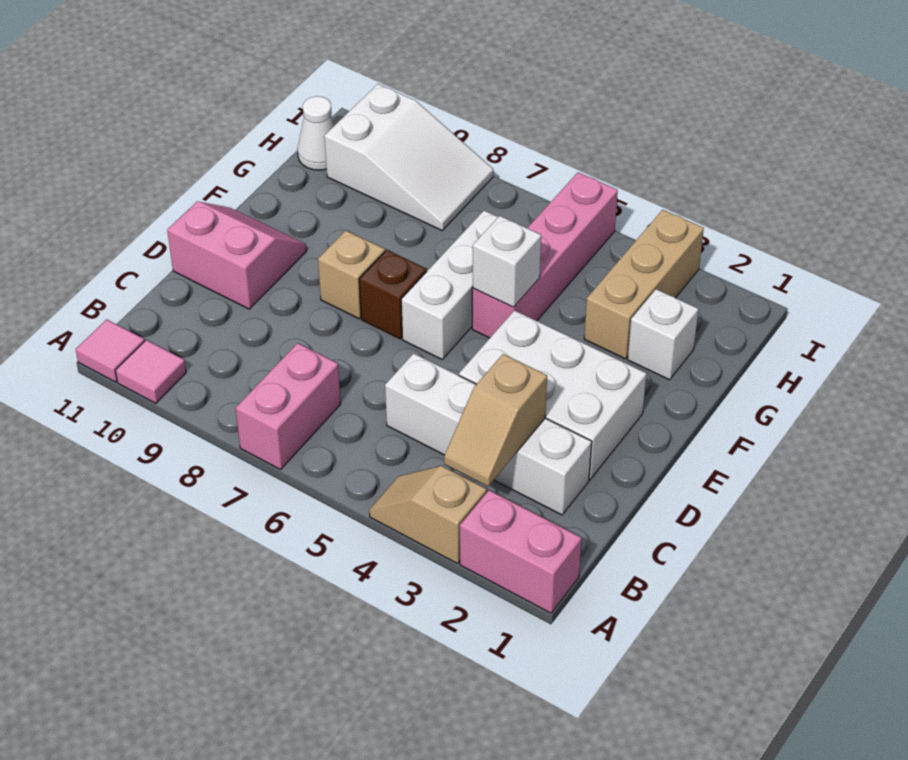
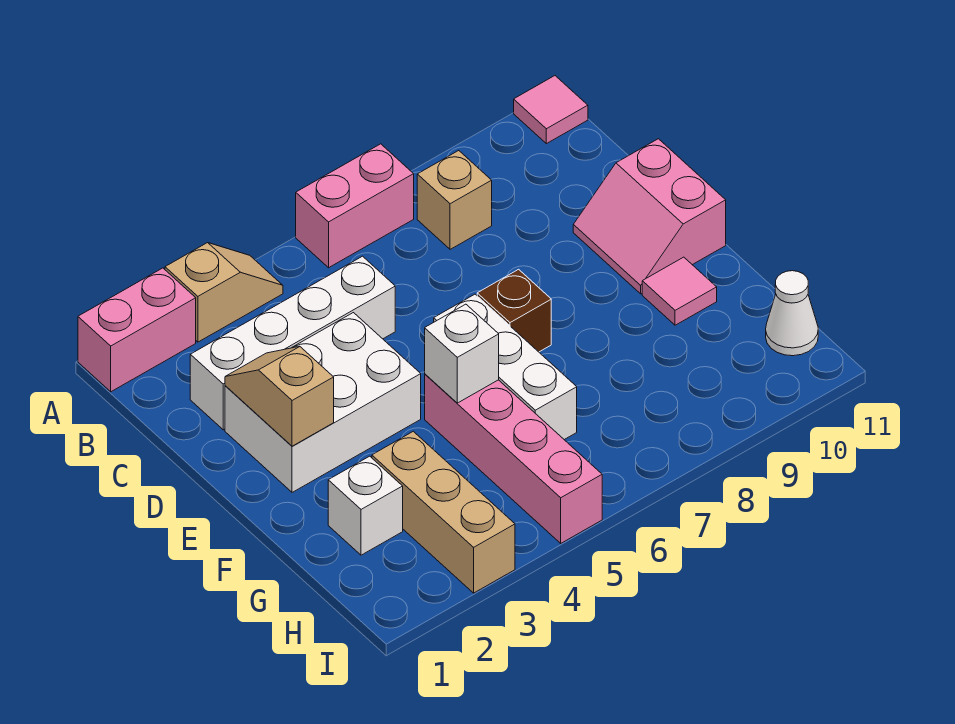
pink brick A7:B7 level 1 -> pink brick A6:A7 level 1
pink tile A10 level 1 -> pink tile F10 level 1
tan slope B3:C3 level 2 top C -> tan slope D2:E2 level 2 top E
pink slope D10:E11 level 1 top D -> pink slope D10:E11 level 1 top 11
tan brick E8 level 1 -> tan brick B8 level 1
white slope H8:I10 level 1 top 10 -> none

